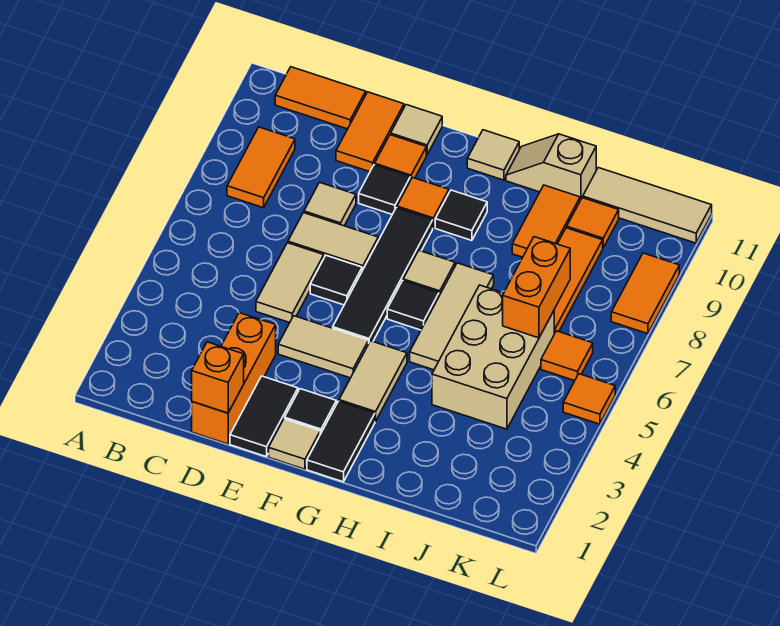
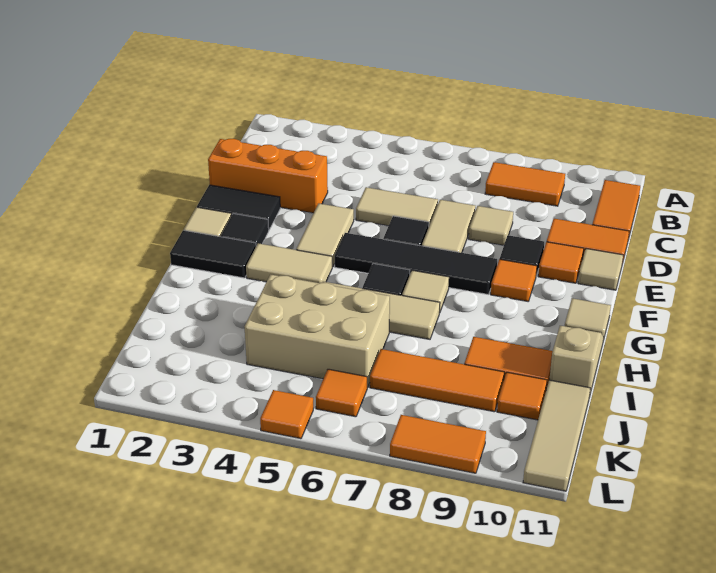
orange brick D1 level 2 -> none
black tile G9 level 1 -> none
orange brick J6:J7 level 2 -> none

